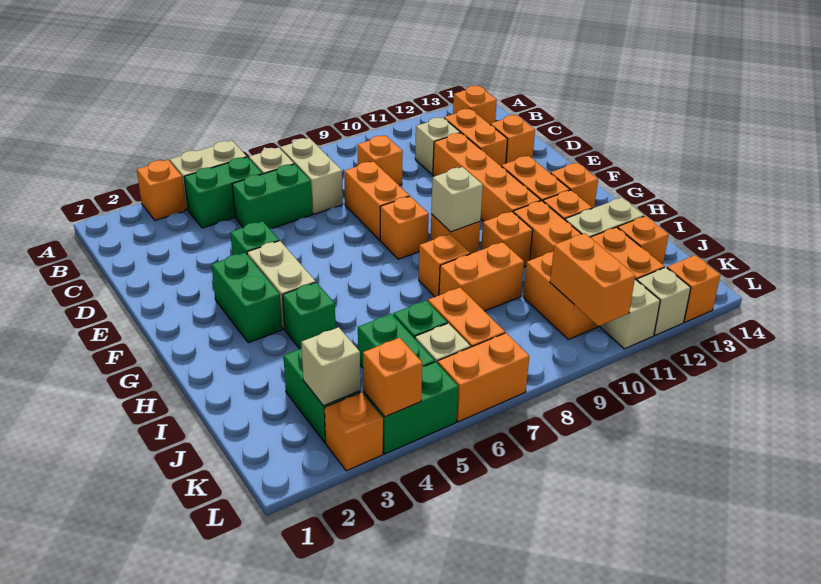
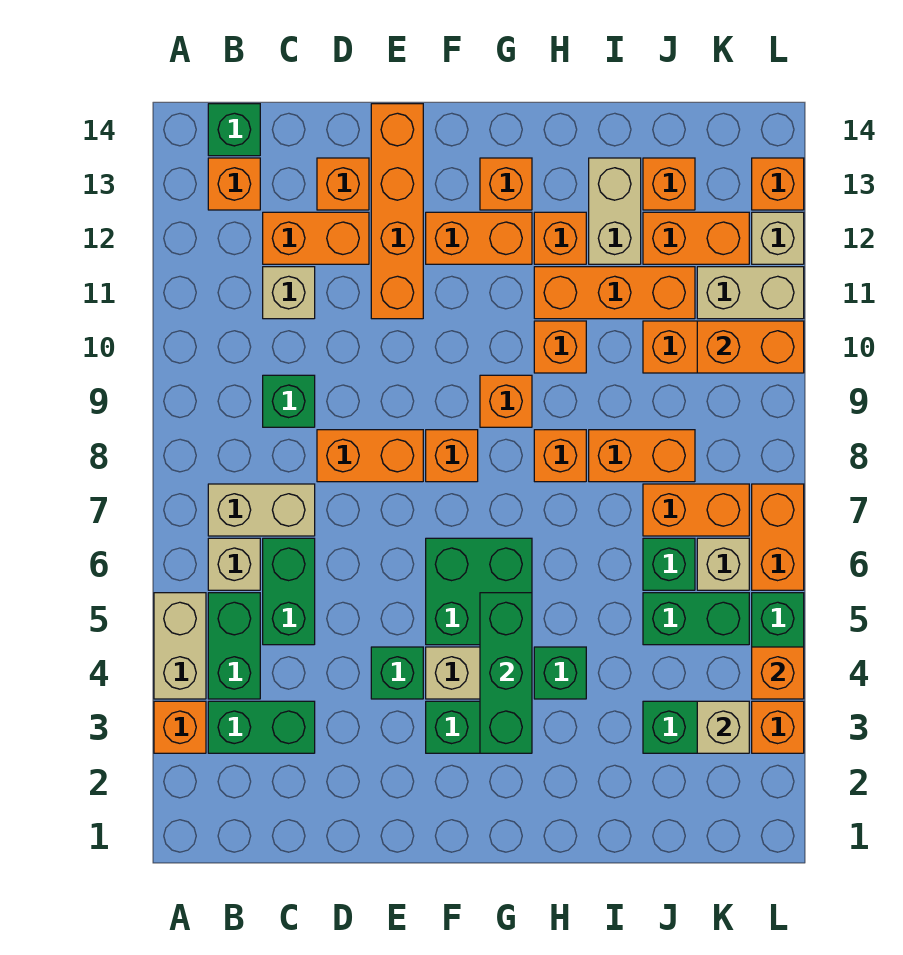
none -> green brick B3:C3 level 1
none -> green brick B14 level 1
orange brick C9 level 1 -> green brick C9 level 1
orange brick D11:G11 level 1 -> orange brick E11:E14 level 1
none -> green brick F5:G6 level 1
none -> green brick G3:G5 level 2
tan brick G9 level 2 -> none
orange brick I8:I9 level 1 -> orange brick I8:J8 level 1

